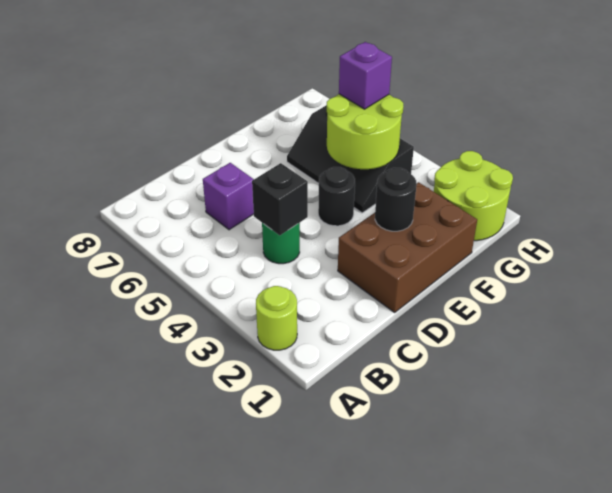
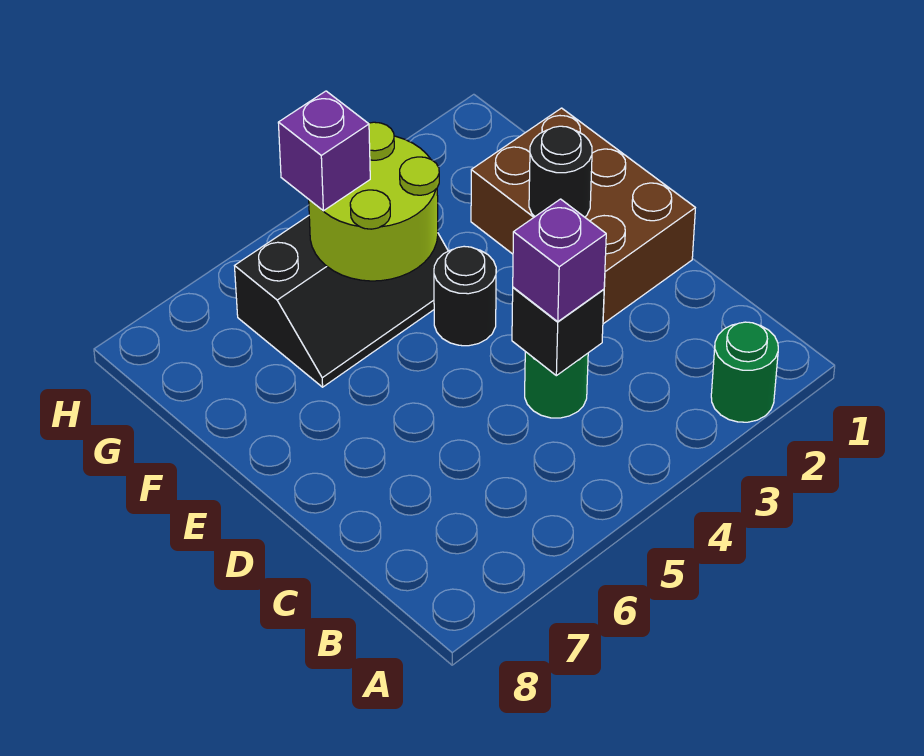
lime round brick A2 level 1 -> green round brick A2 level 1
purple brick C6 level 1 -> purple brick C4 level 3
lime round brick G1:H2 level 1 -> none

